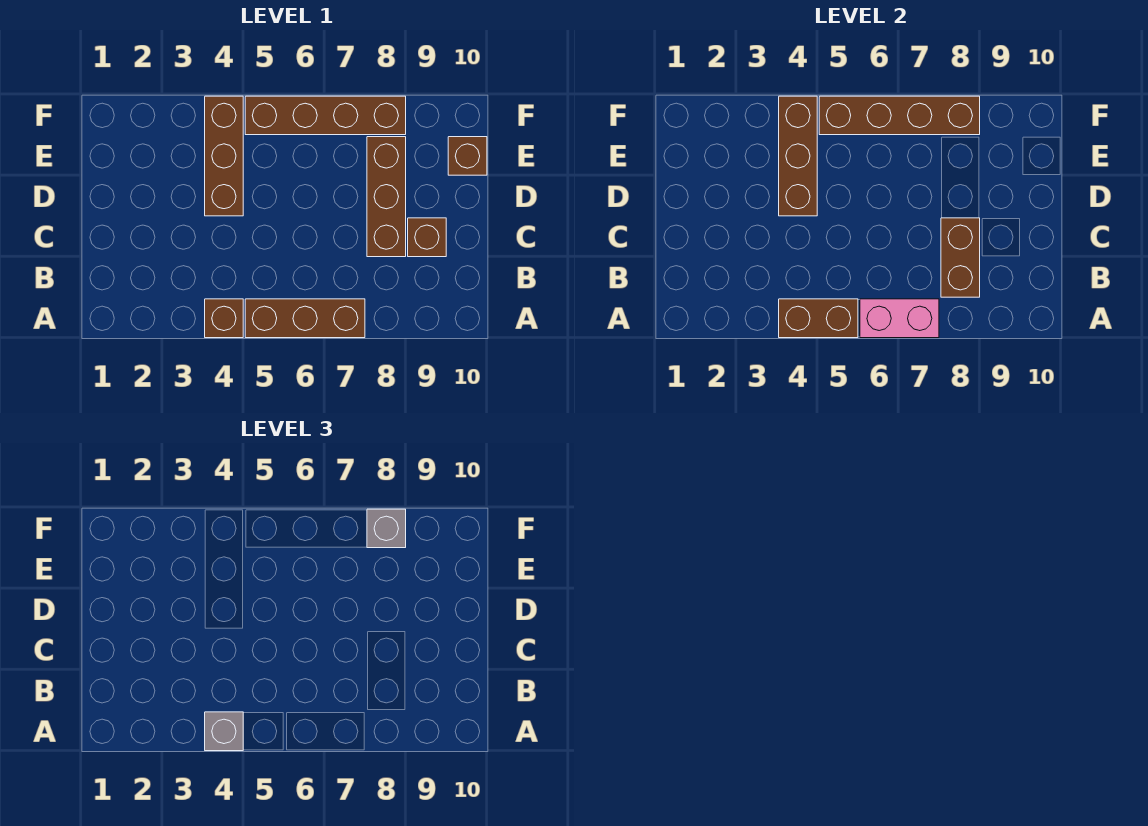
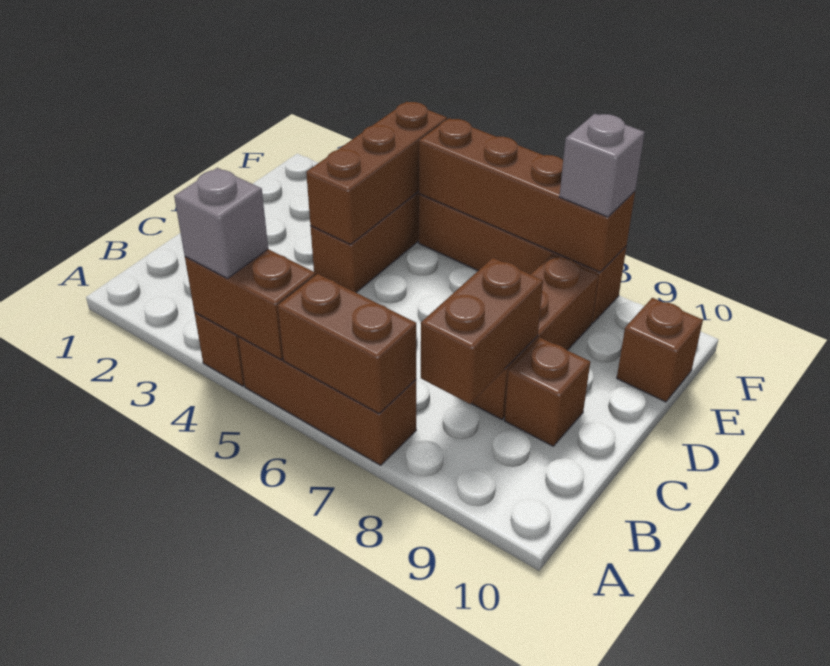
pink brick A6:A7 level 2 -> brown brick A6:A7 level 2

